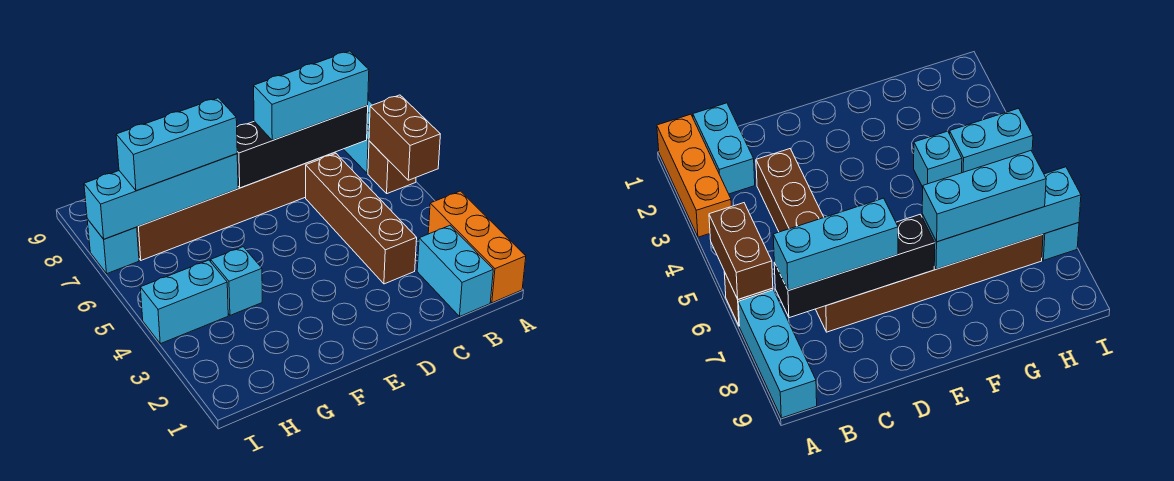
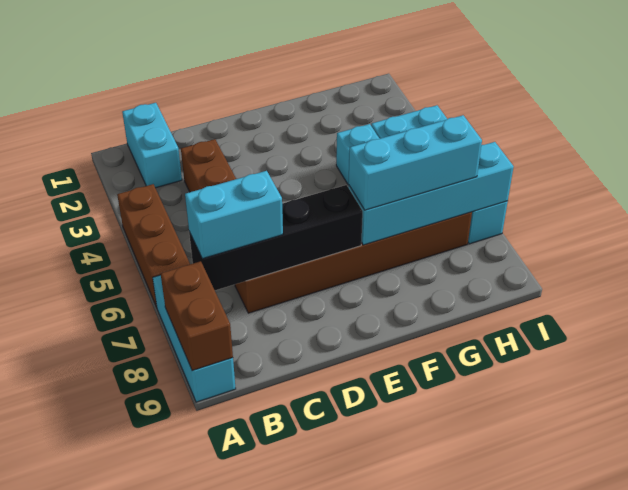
orange brick A1:A3 level 1 -> none
brown brick A5:A6 level 2 -> brown brick A8:A9 level 2
brown brick A6 level 1 -> brown brick A4:A6 level 1
cyan brick B7:D7 level 3 -> cyan brick B7:C7 level 3

